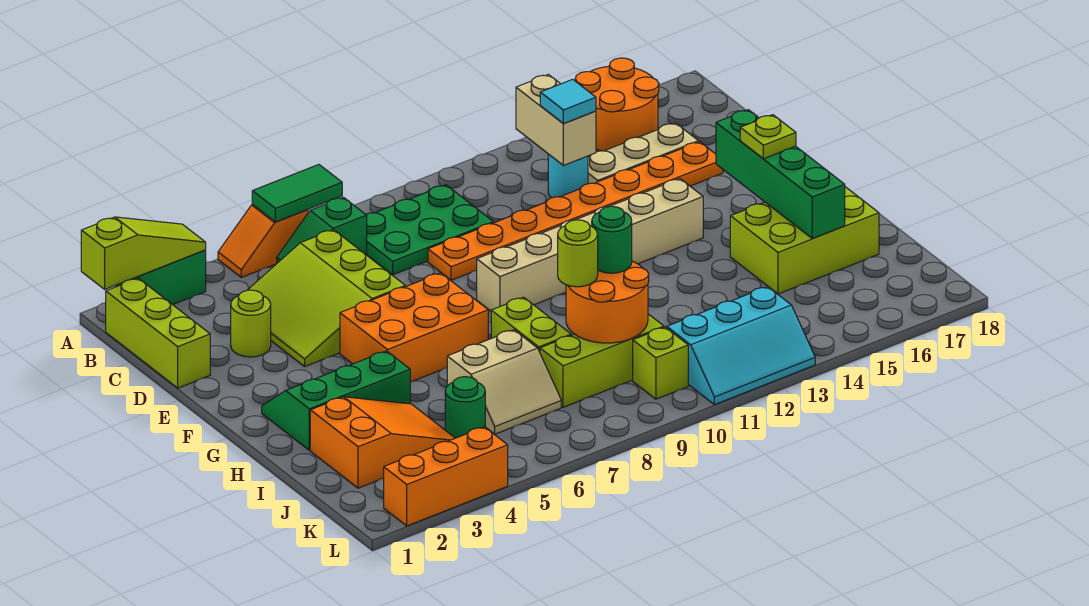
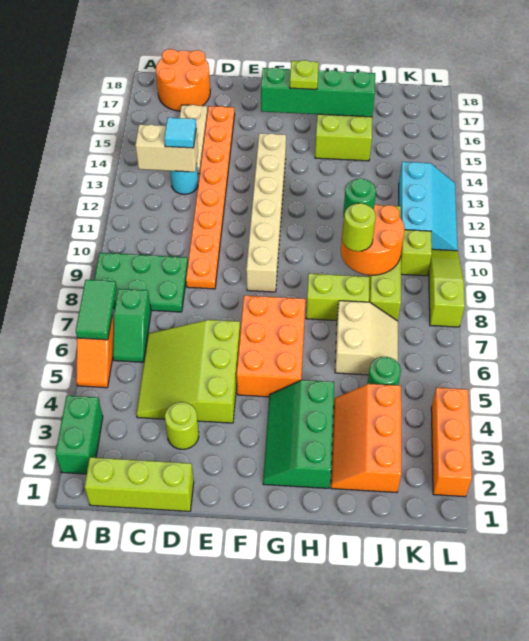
lime slope A1:A3 level 2 top 1 -> lime slope L8:L10 level 1 top 8
orange round brick A15:B16 level 1 -> orange round brick B17:C18 level 1
green plate B8:C10 level 1 -> green plate A8:C9 level 1
lime slope C4:E6 level 1 top 6 -> lime slope C4:E6 level 1 top E
orange slope I2:J4 level 1 top 2 -> orange slope I2:J4 level 1 top J
lime brick J8:J10 level 1 -> lime brick J8:J11 level 1

